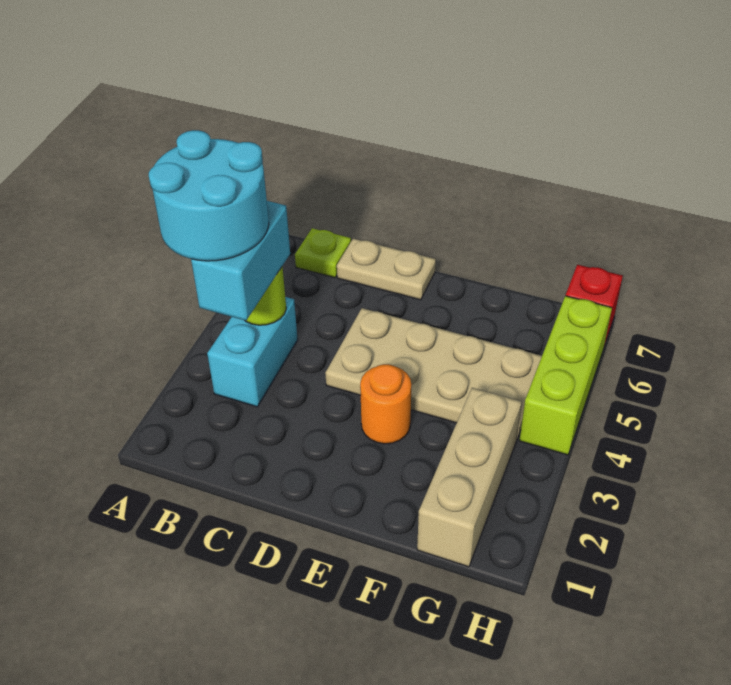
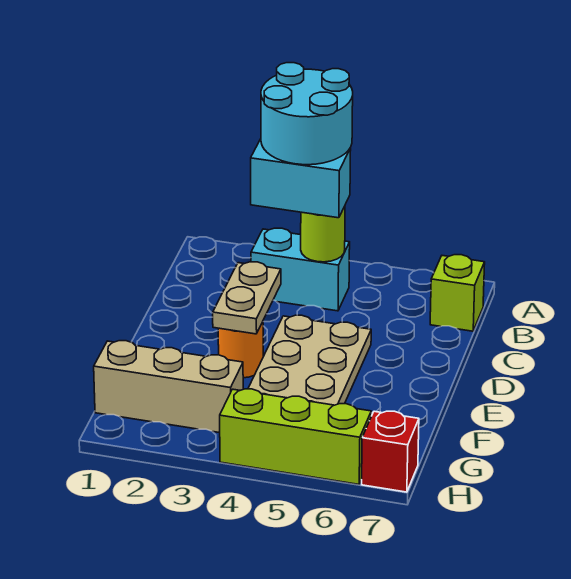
lime plate B7 level 1 -> lime brick B7 level 1
tan plate C7:D7 level 1 -> tan plate D3:E3 level 2

